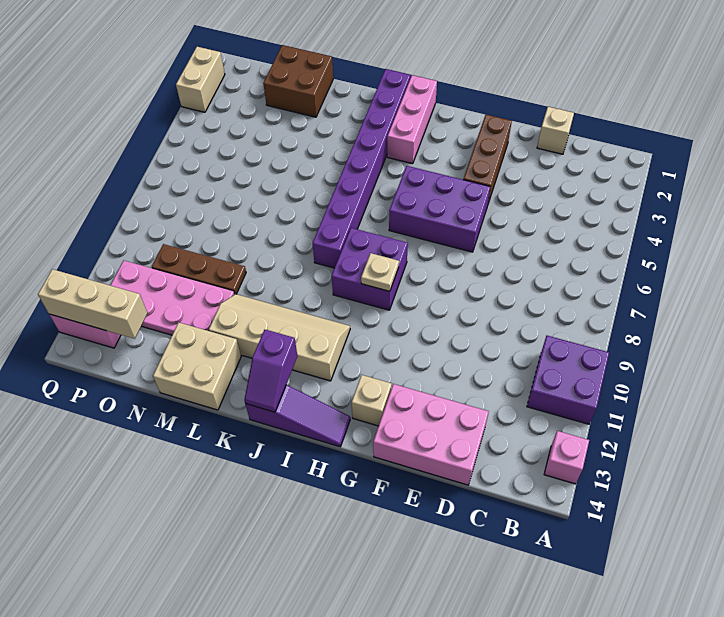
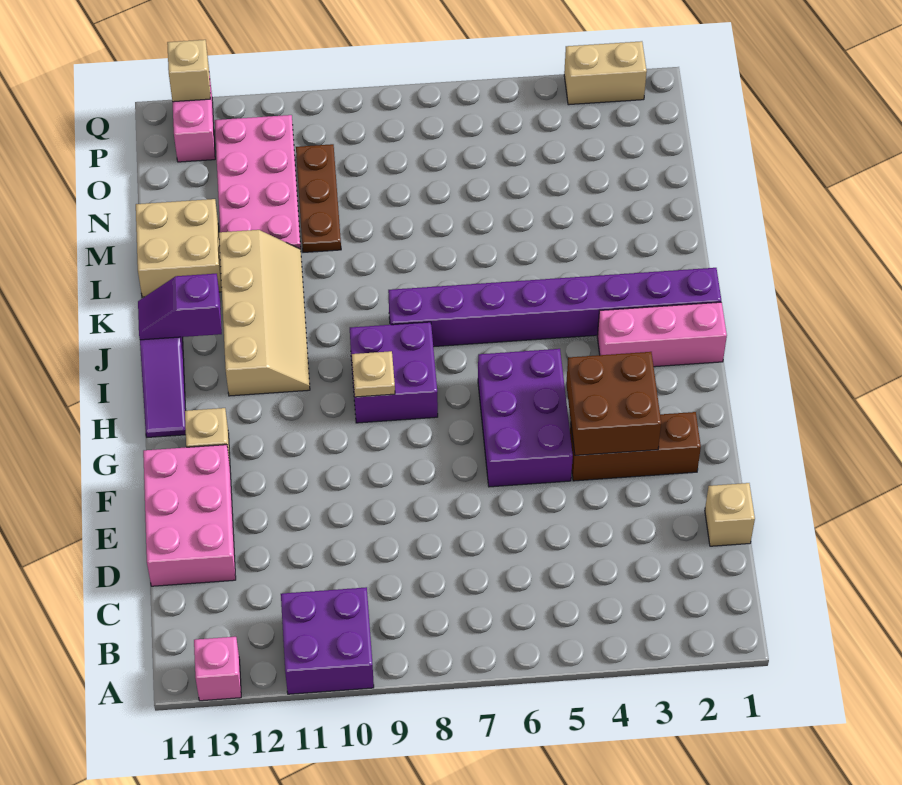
brown brick M1:N2 level 1 -> brown brick F3:G4 level 2
tan brick O13:Q13 level 2 -> tan brick Q13 level 2

